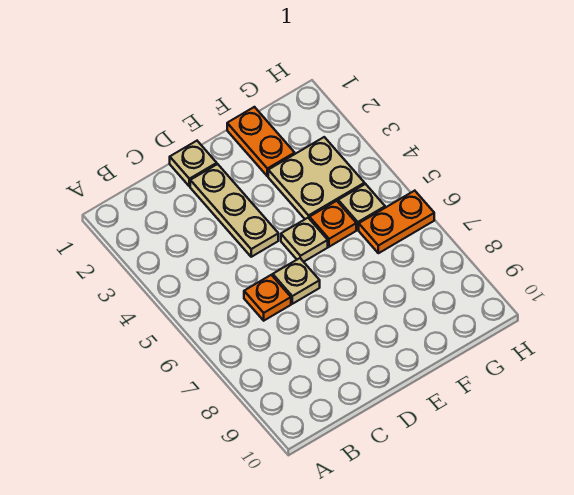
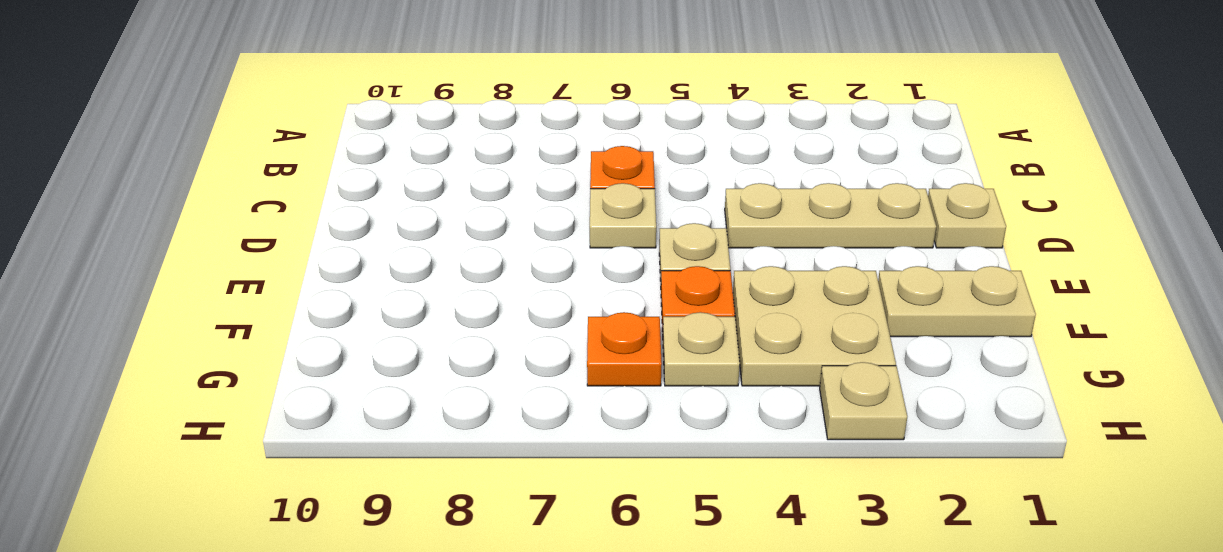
orange plate F1:F2 level 1 -> tan plate F1:F2 level 1
orange plate G6:H6 level 1 -> orange plate G6 level 1
none -> tan plate H3 level 1

